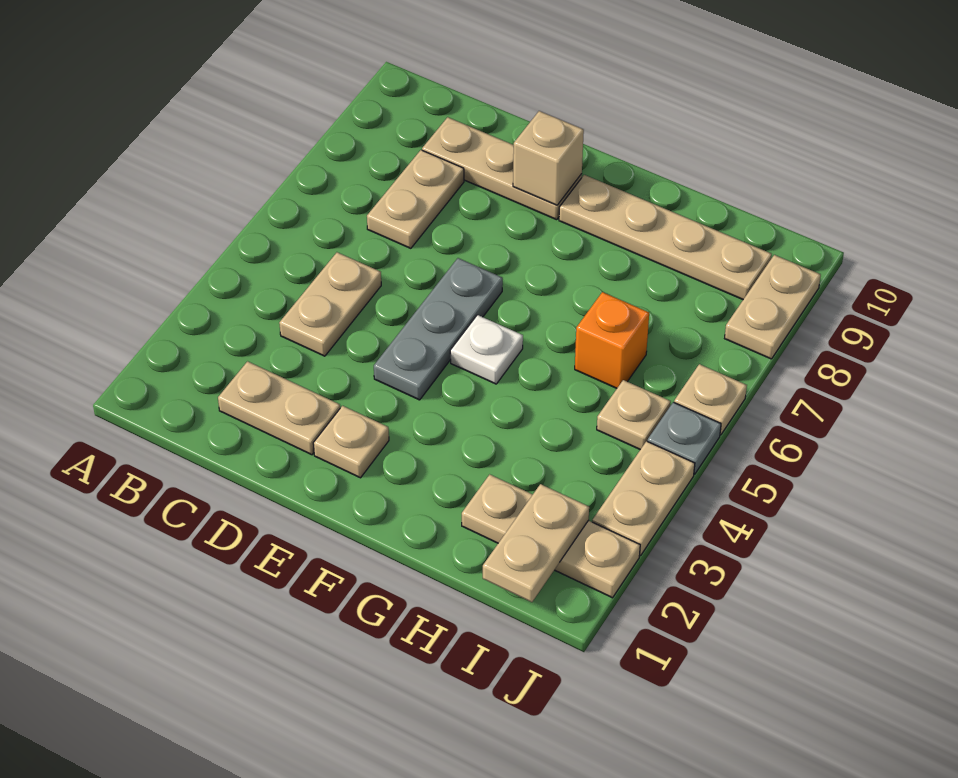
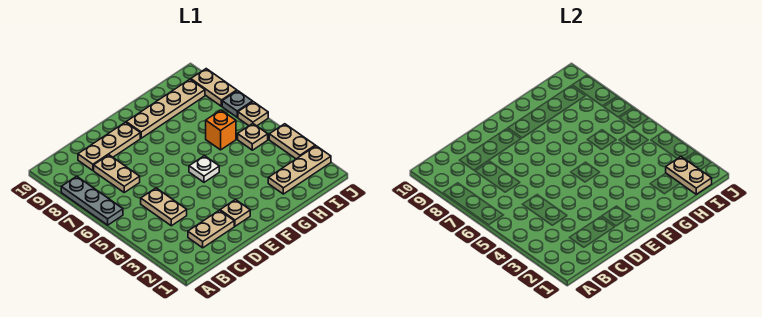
grey plate E4:E6 level 1 -> grey plate A6:A8 level 1
tan brick E9 level 2 -> none
grey plate J5 level 1 -> grey plate J7 level 1

